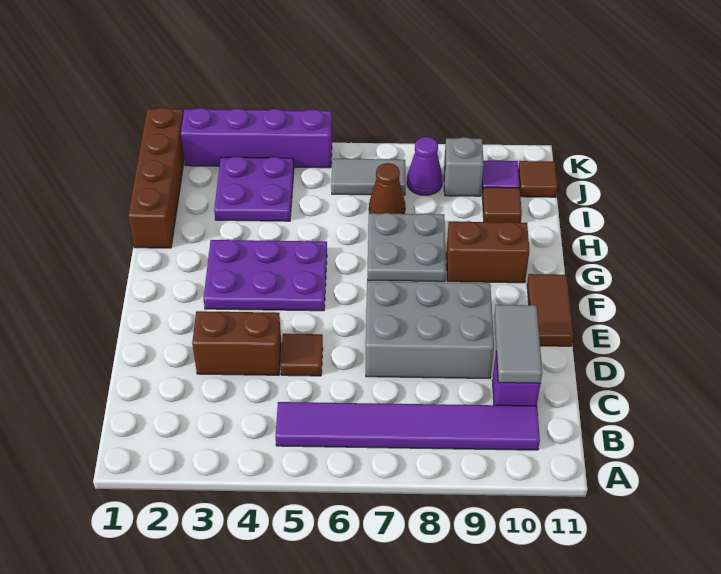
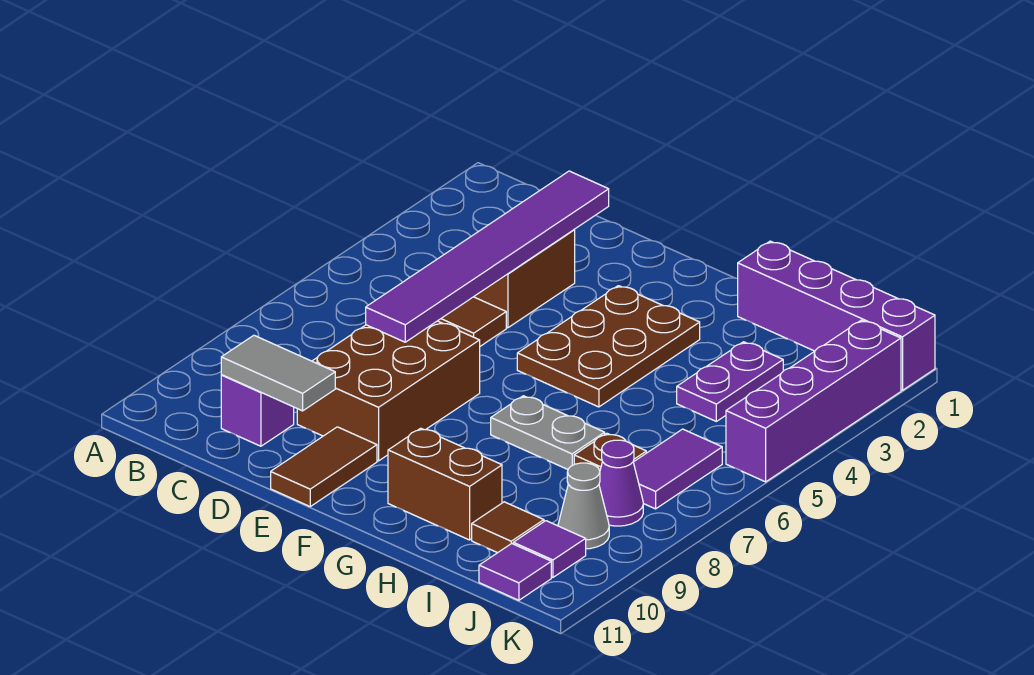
purple tile B5:B10 level 1 -> purple tile D2:D7 level 2
grey brick D7:E9 level 1 -> brown brick D7:E9 level 1
brown tile E11:F11 level 1 -> brown tile E10:E11 level 1
purple plate F3:G5 level 1 -> brown plate F3:G5 level 1
grey plate G7:H8 level 1 -> grey plate G7:H7 level 1
brown brick G9:G10 level 1 -> brown brick G10:H10 level 1
brown brick H1:K1 level 1 -> purple brick H1:K1 level 1
purple plate I3:J4 level 1 -> purple plate I3:I4 level 1
brown cone I7 level 1 -> brown plate I7 level 1
grey tile J6:J7 level 1 -> purple tile J6:J7 level 1
grey brick J9 level 1 -> grey cone J9 level 1
brown tile J11 level 1 -> purple tile J11 level 1

